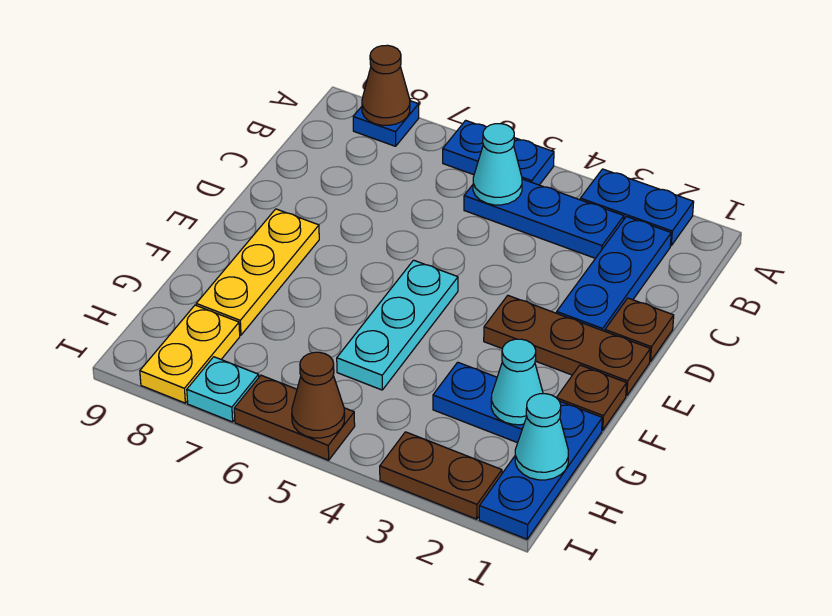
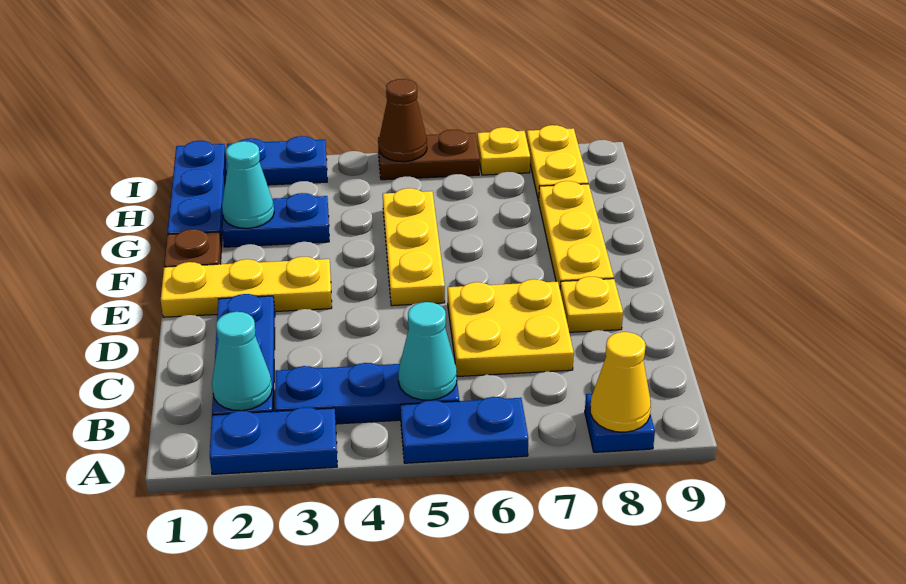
brown cone A8 level 2 -> yellow cone A8 level 2
none -> yellow plate C6:D7 level 1
brown plate D1 level 1 -> none
none -> yellow plate D8 level 1
brown plate E1:E3 level 1 -> yellow plate E1:E3 level 1
cyan plate E5:G5 level 1 -> yellow plate E5:G5 level 1
cyan cone H1 level 2 -> cyan cone B2 level 2
brown plate I2:I3 level 1 -> blue plate I2:I3 level 1
cyan plate I7 level 1 -> yellow plate I7 level 1

